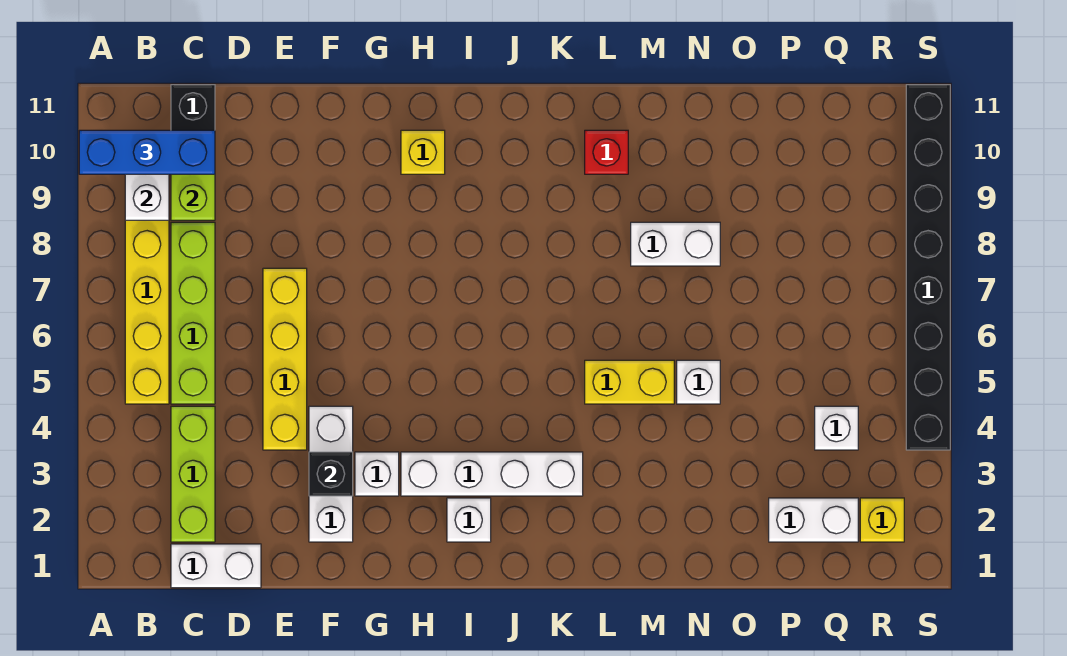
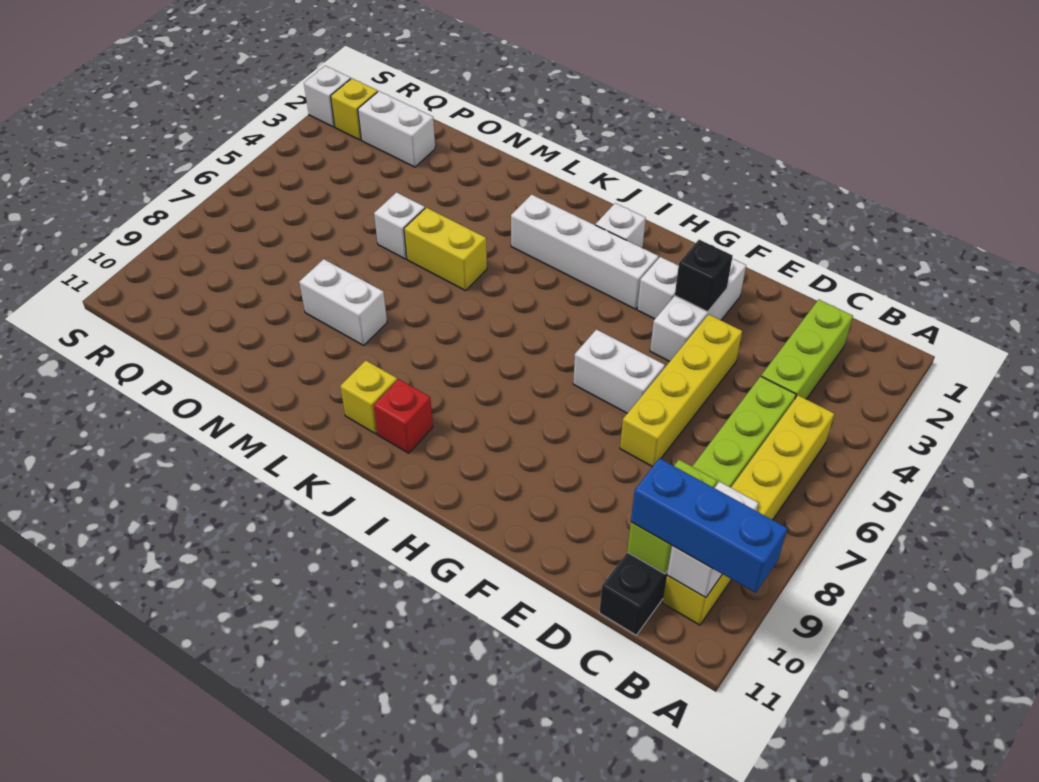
white brick C1:D1 level 1 -> white brick F6:G6 level 1
yellow brick H10 level 1 -> yellow brick K10 level 1
red brick L10 level 1 -> red brick J10 level 1
white brick Q4 level 1 -> white brick S2 level 1
black brick S4:S11 level 1 -> none

